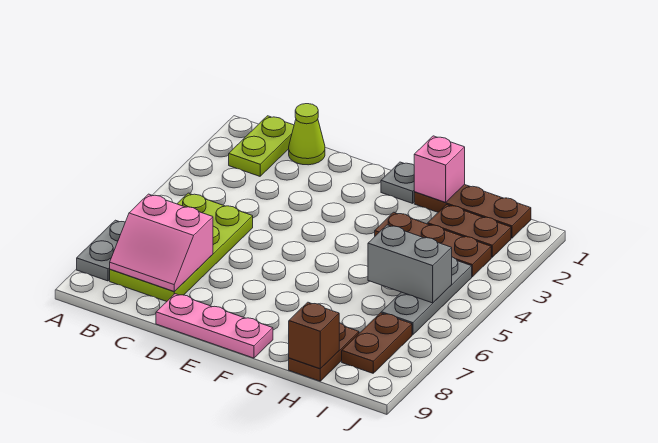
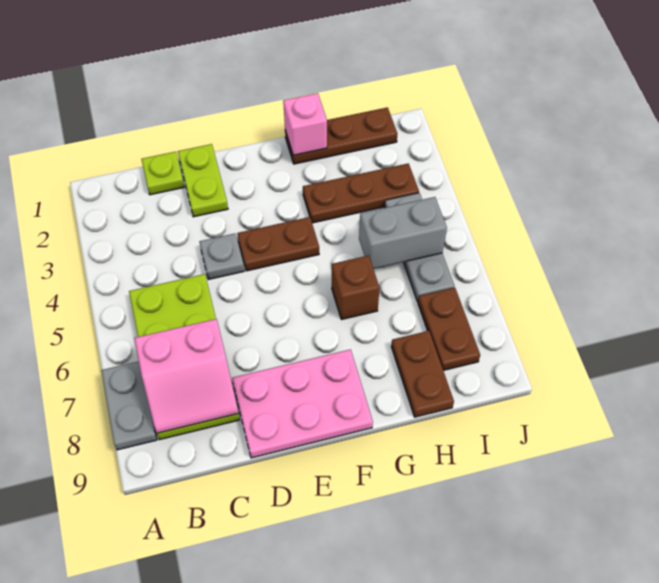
lime plate B1:B2 level 1 -> lime plate D1:D2 level 1
lime cone C1 level 1 -> lime plate C1 level 1
pink plate D9:F9 level 1 -> pink plate D8:F9 level 1
grey plate F1 level 1 -> grey plate D4 level 1
brown plate H2:I2 level 1 -> brown plate E4:F4 level 1
brown brick H9 level 2 -> brown brick G6 level 1

